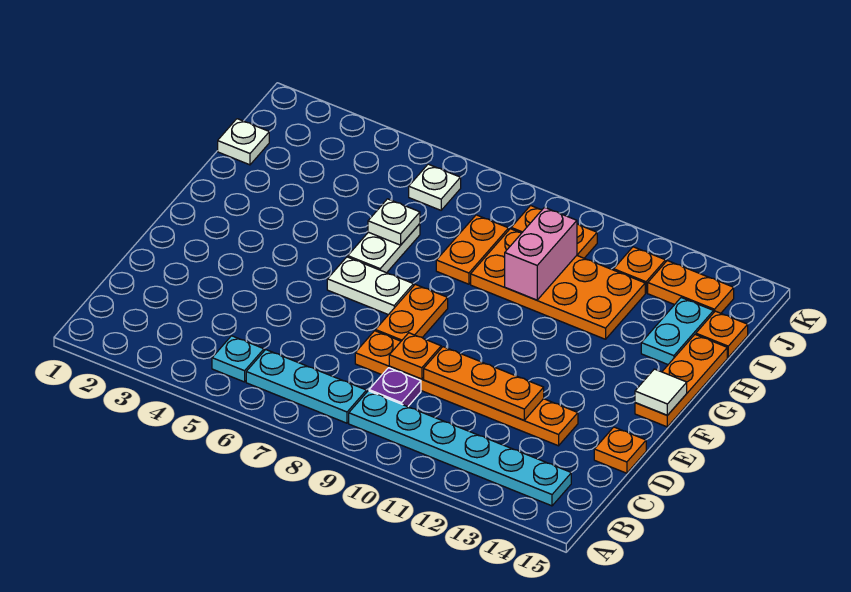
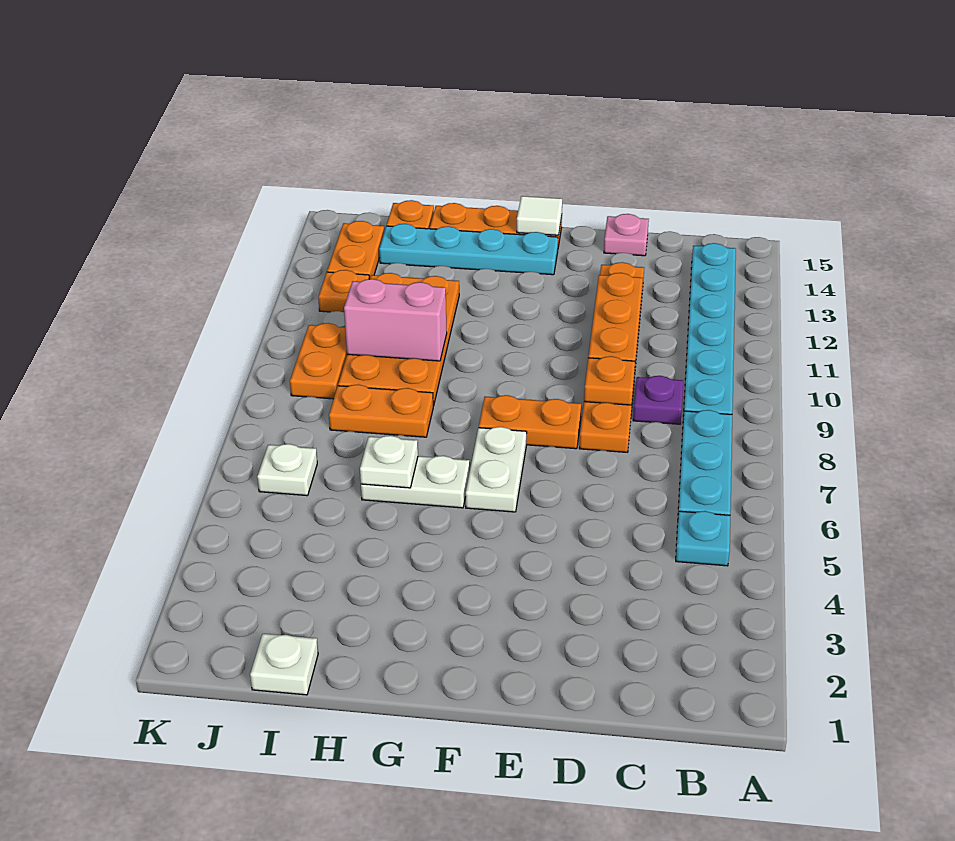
orange plate D15 level 1 -> pink plate D15 level 1
cyan plate H14:I14 level 1 -> cyan plate F14:I14 level 1

